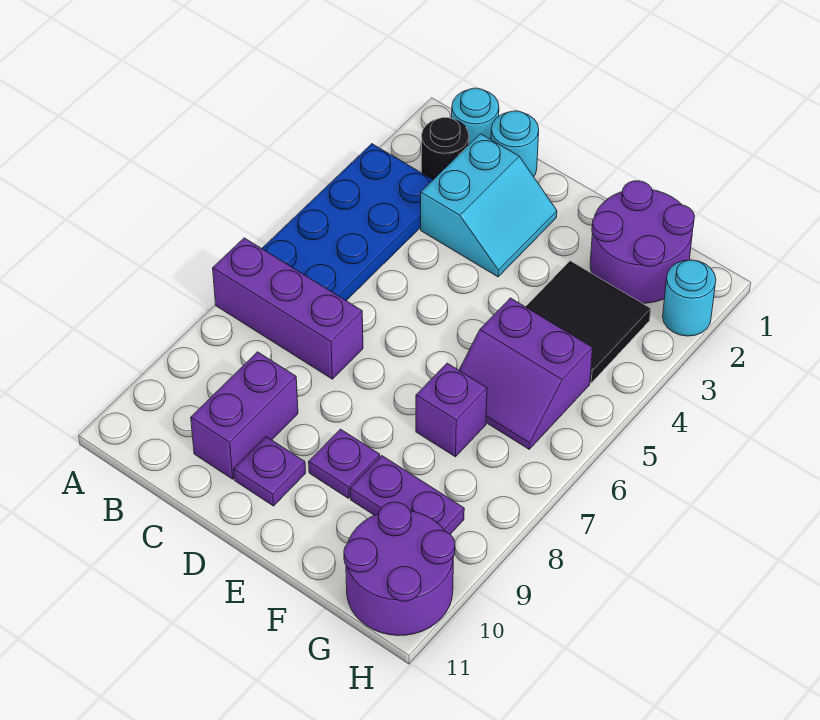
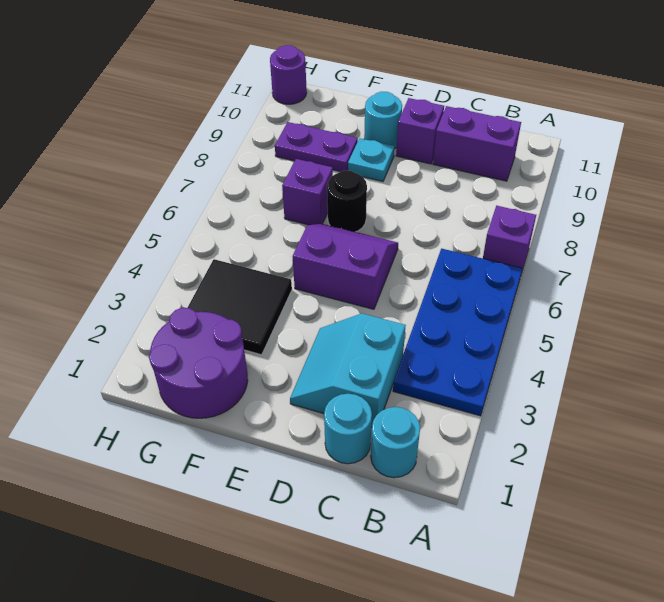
purple brick A7:C7 level 1 -> purple brick A7 level 1
black round brick B2 level 1 -> black round brick E7 level 1
purple brick C9:C10 level 1 -> purple brick B10:C10 level 1
purple plate D10 level 1 -> purple brick D10 level 1
purple plate E9 level 1 -> cyan plate E9 level 1
purple slope F5:G6 level 1 top 5 -> purple slope D5:E6 level 1 top 5
purple round brick G10:H11 level 1 -> purple round brick H11 level 1
cyan round brick H2 level 1 -> cyan round brick E10 level 1

